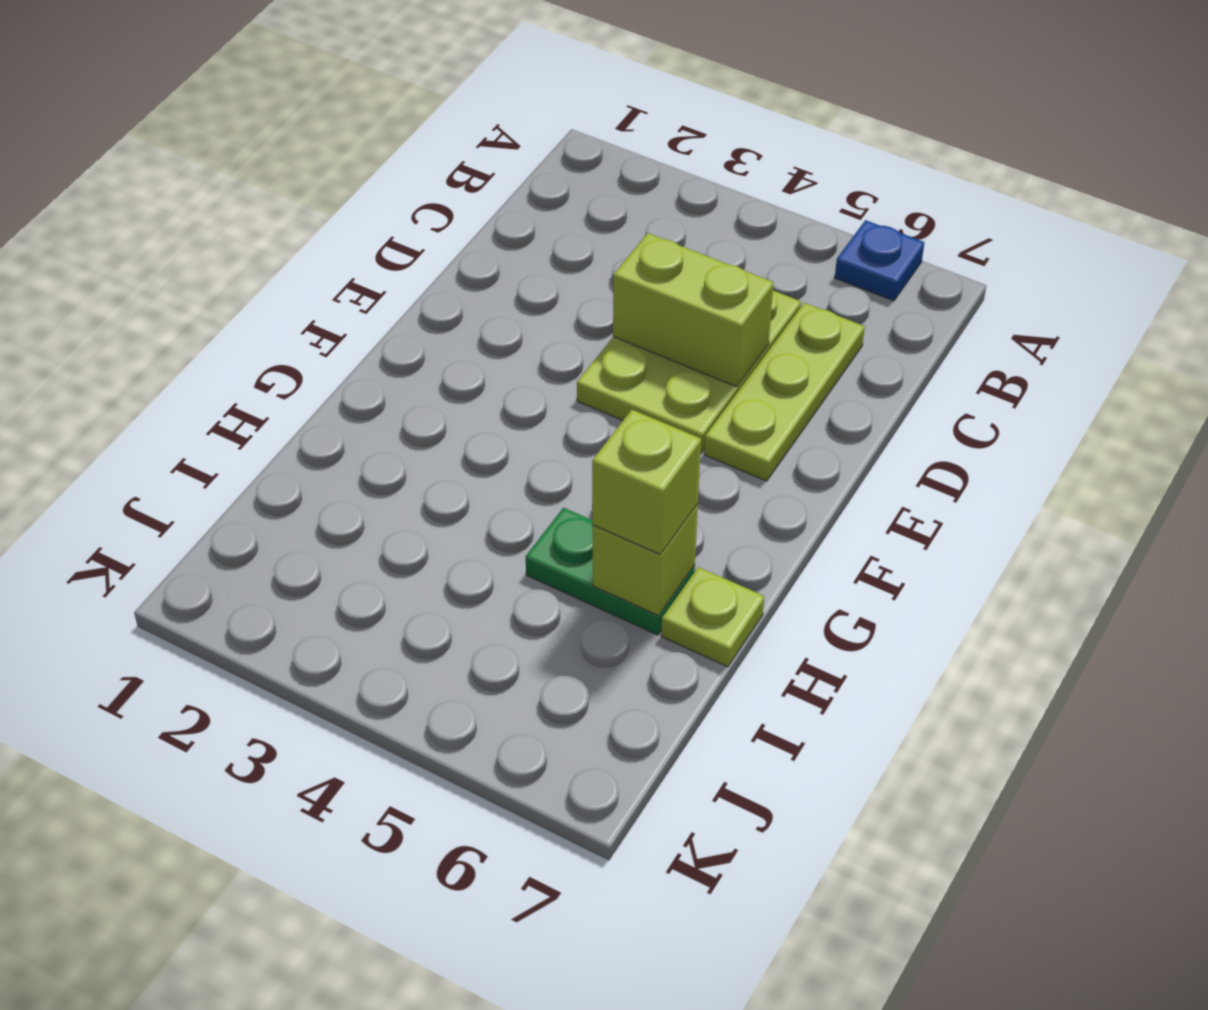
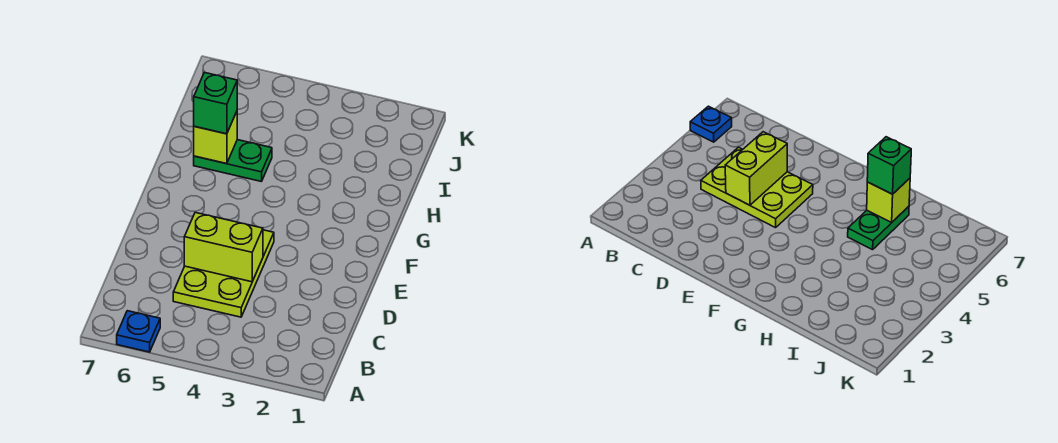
lime plate C6:E6 level 1 -> none
lime brick H6 level 3 -> green brick H6 level 3
lime plate H7 level 1 -> none

